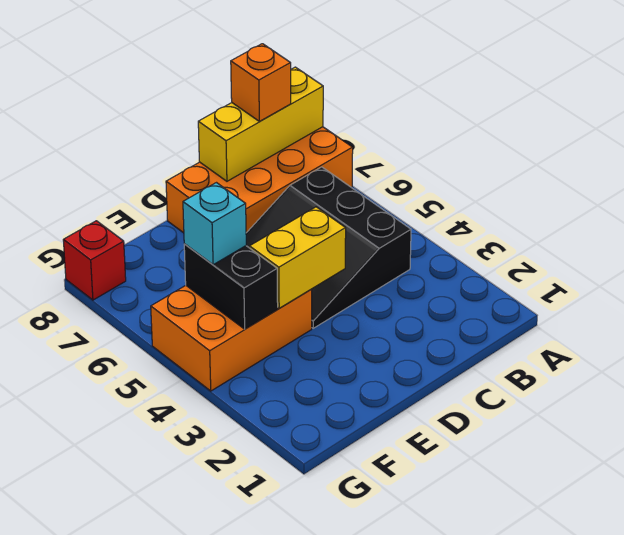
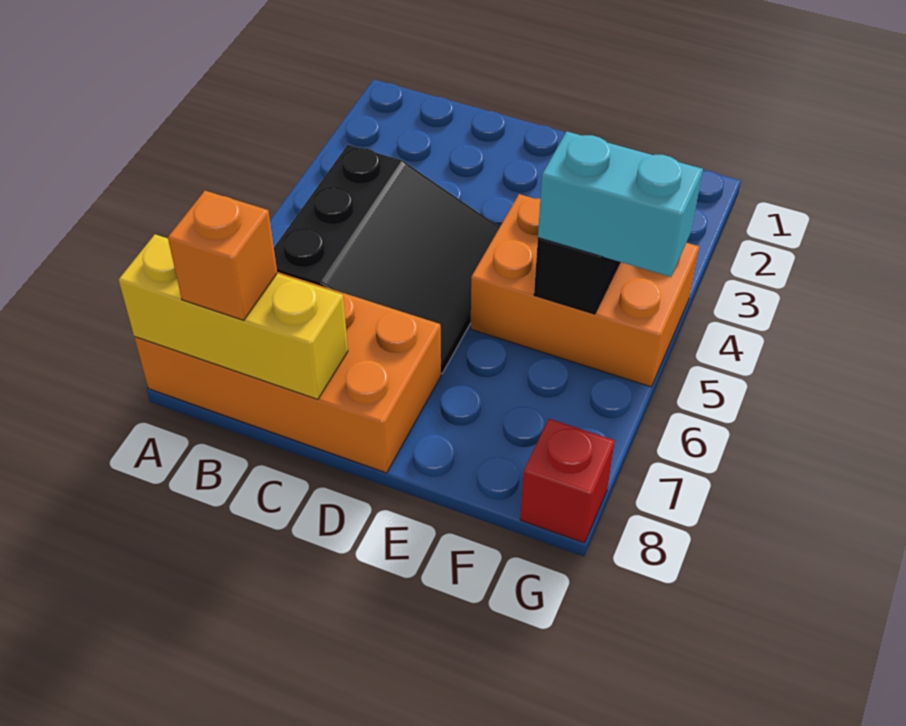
yellow brick D4:E4 level 2 -> none
cyan brick F5 level 3 -> cyan brick F5:G5 level 3

